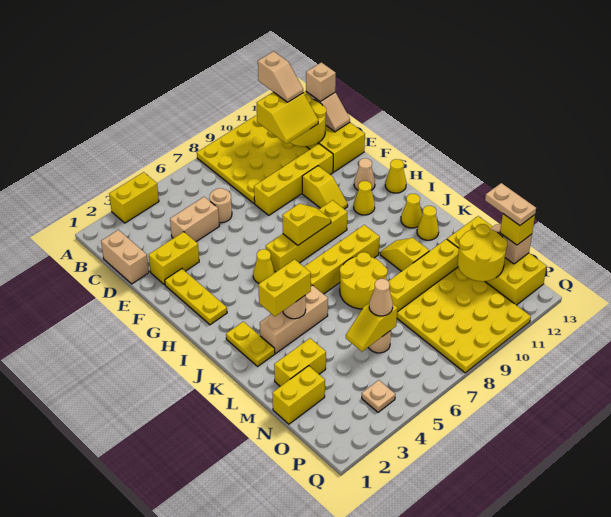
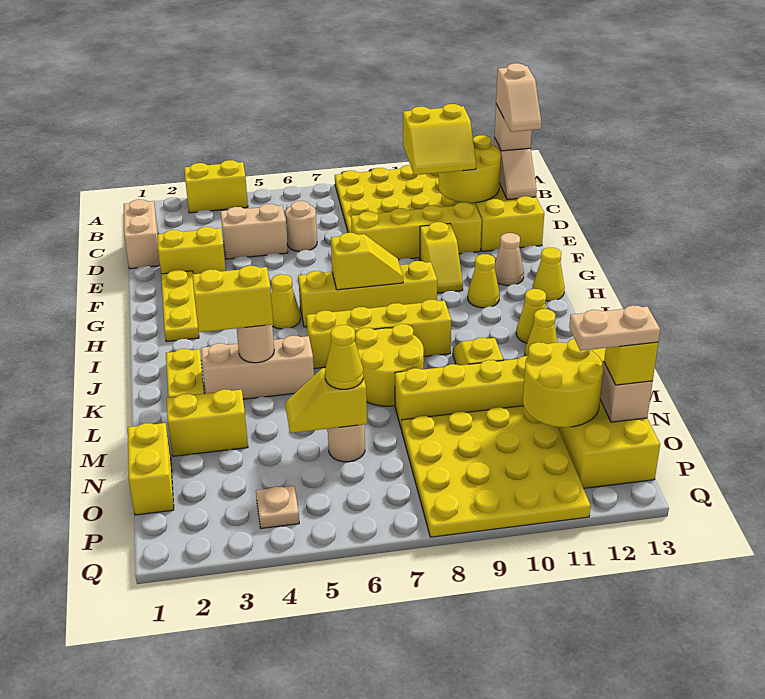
tan slope B11:C11 level 4 top B -> tan slope C13:D13 level 4 top C
yellow brick N1:N2 level 1 -> yellow brick N1:O1 level 1
tan cone N6 level 3 -> yellow cone N6 level 3
tan plate N13:O13 level 4 -> tan plate O12:O13 level 4

